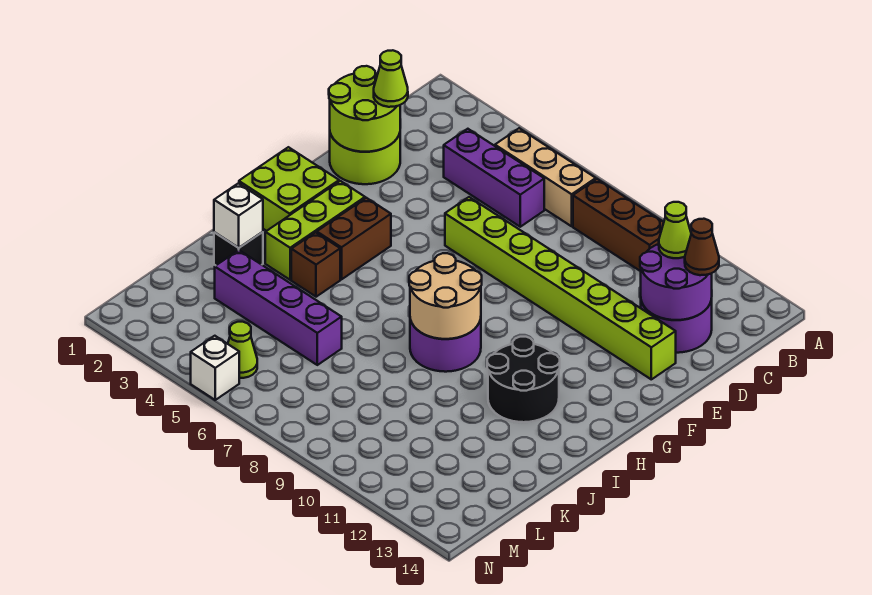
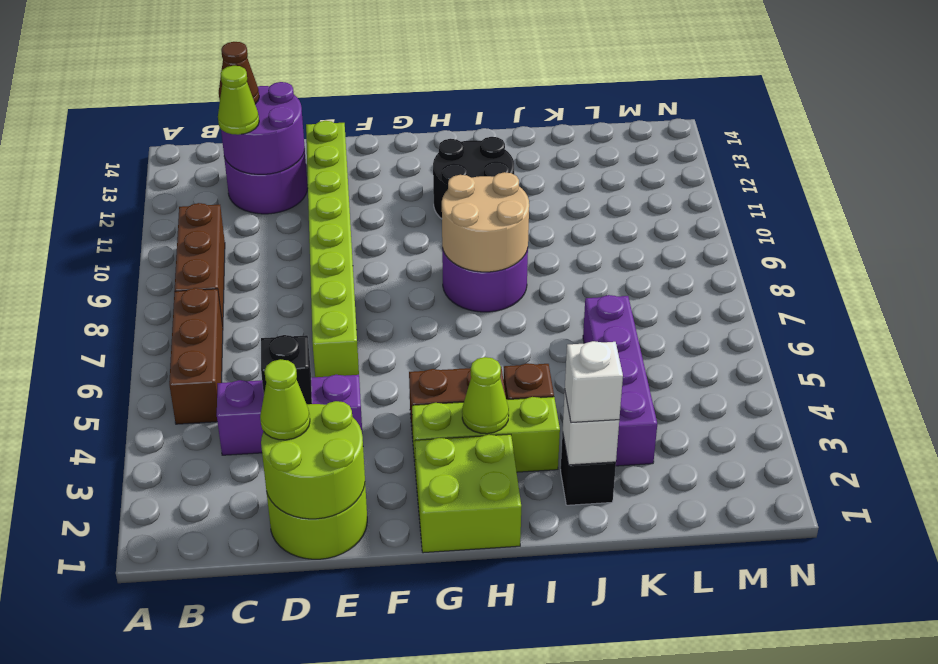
tan brick B5:B7 level 1 -> brown brick B5:B7 level 1
purple brick C4:C6 level 1 -> purple brick C4:E4 level 1
none -> black brick D4 level 2
lime cone M5 level 1 -> lime cone H3 level 2
white brick N5 level 1 -> white brick J2 level 3

